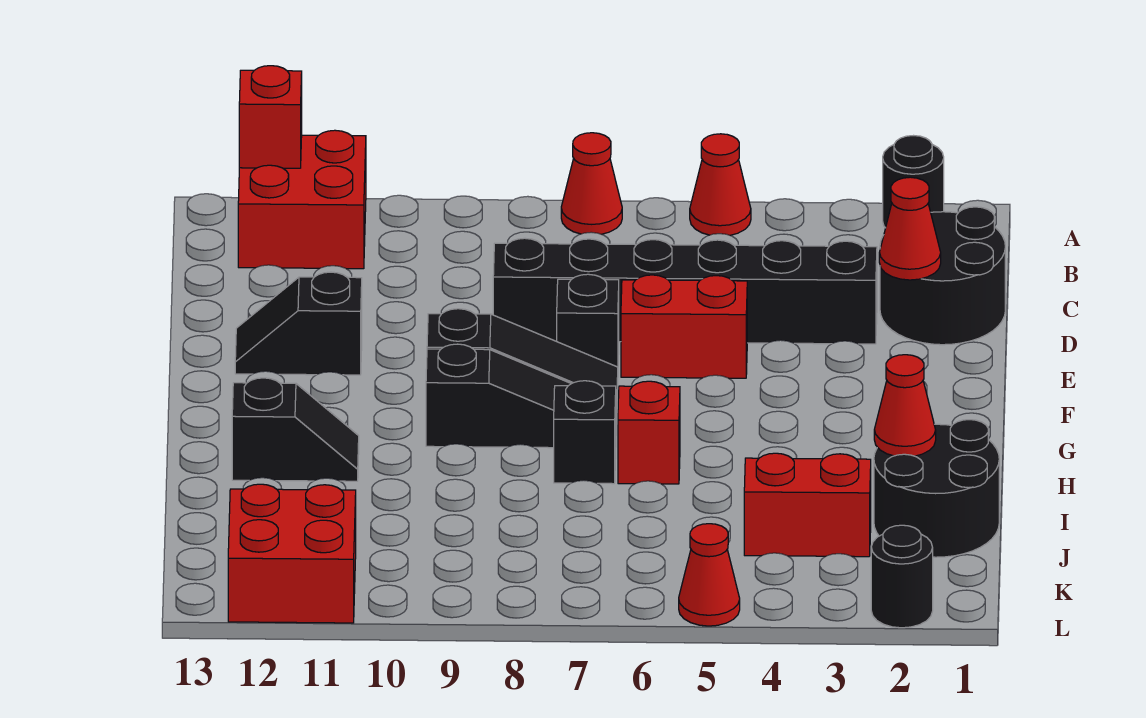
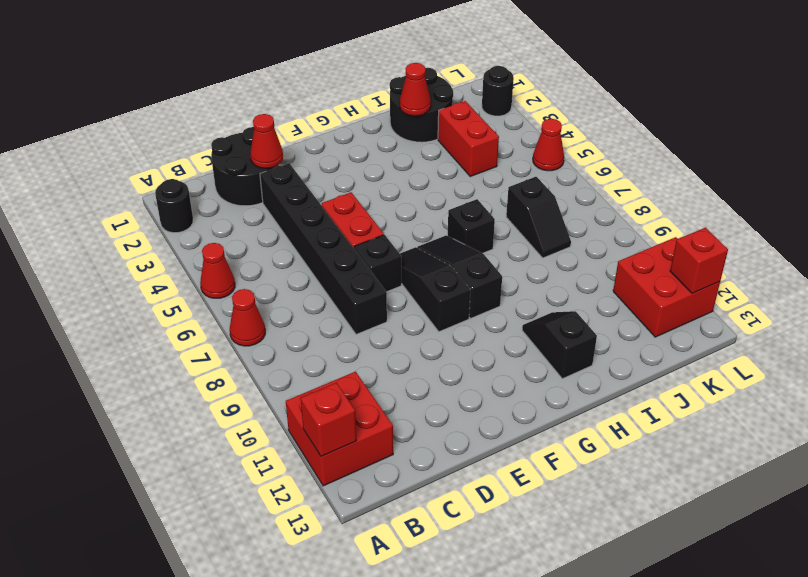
black slope E11:E12 level 1 top 11 -> black slope J7:J8 level 1 top 7
red brick H6 level 1 -> red brick L12 level 2

